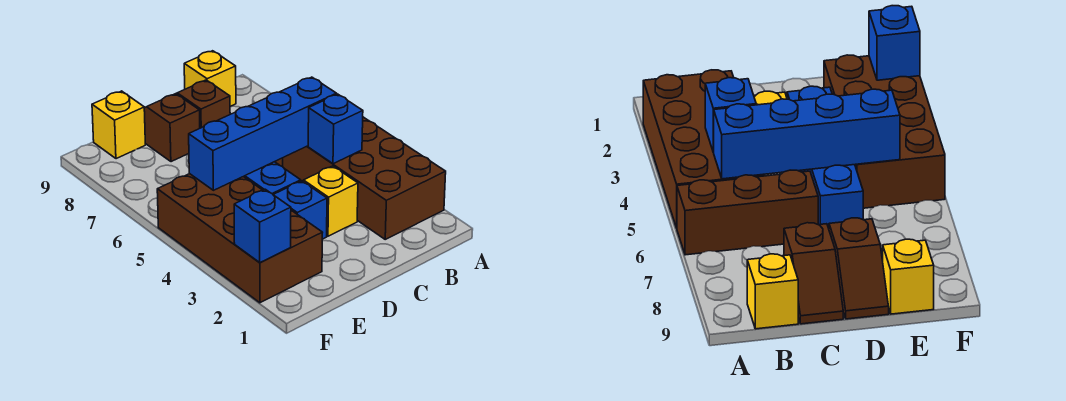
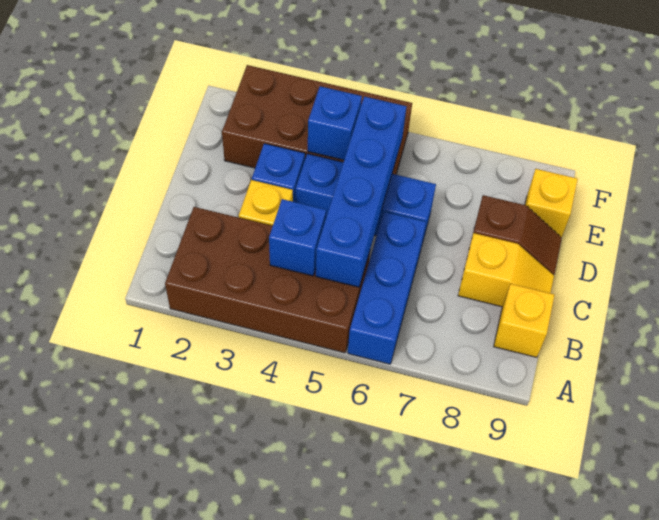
brown brick A6:C6 level 1 -> blue brick A6:C6 level 1
brown slope C8:C9 level 1 top 8 -> yellow slope C8:C9 level 1 top 8
blue brick F2 level 2 -> blue brick E4 level 2

